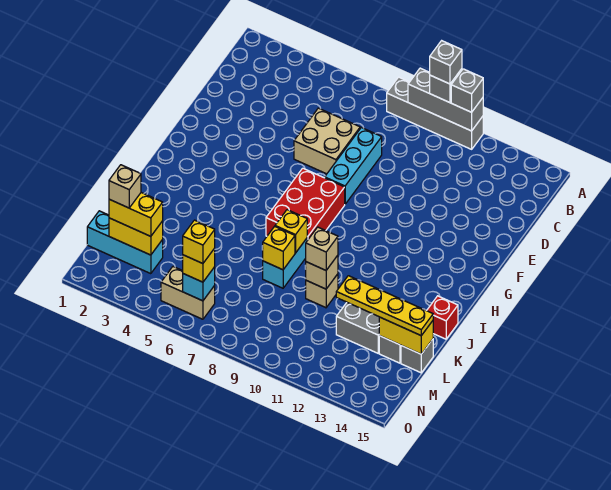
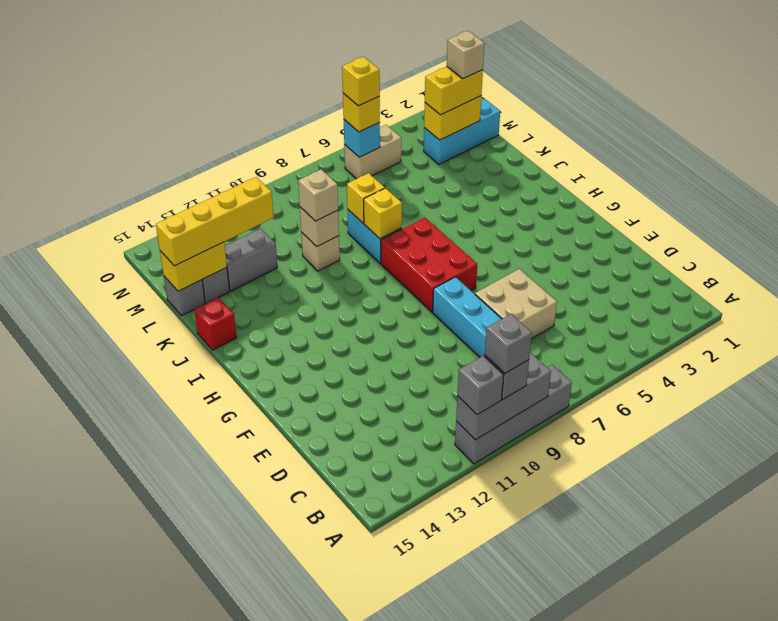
yellow plate L12:L15 level 3 -> yellow brick L12:L15 level 3

